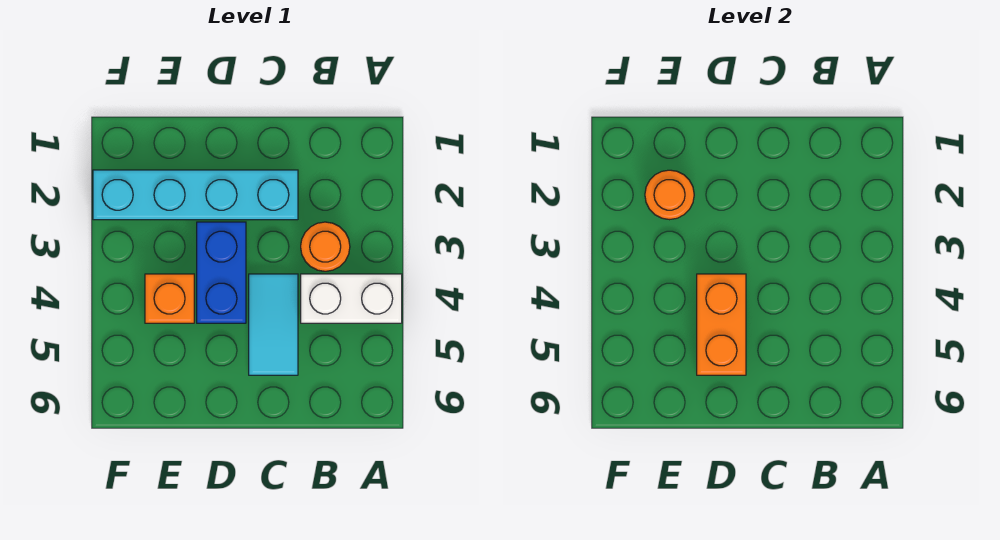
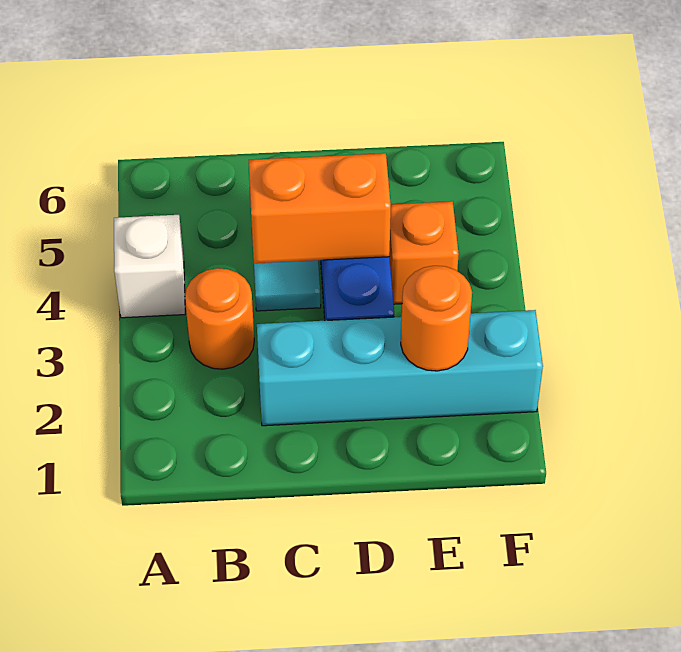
white brick A4:B4 level 1 -> white brick A4 level 1
orange brick D4:D5 level 2 -> orange brick C4:D4 level 2

